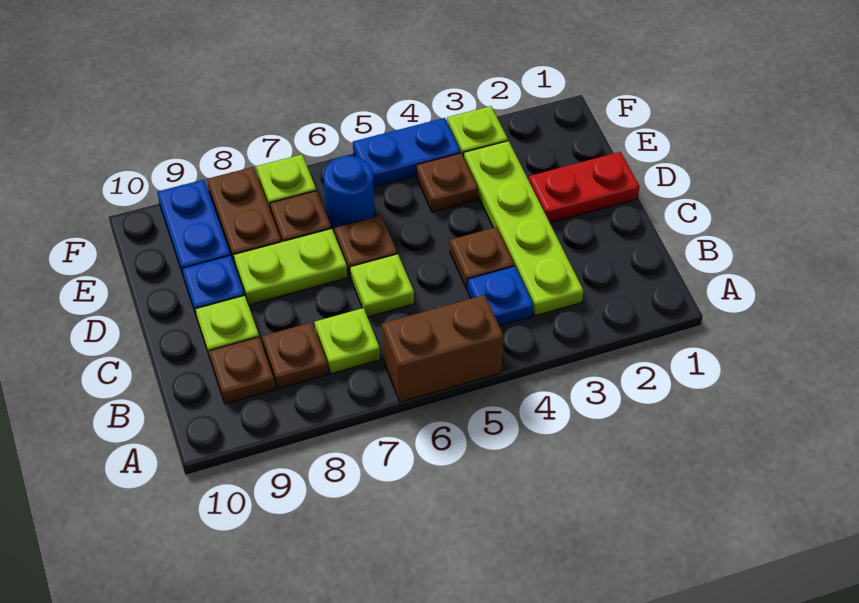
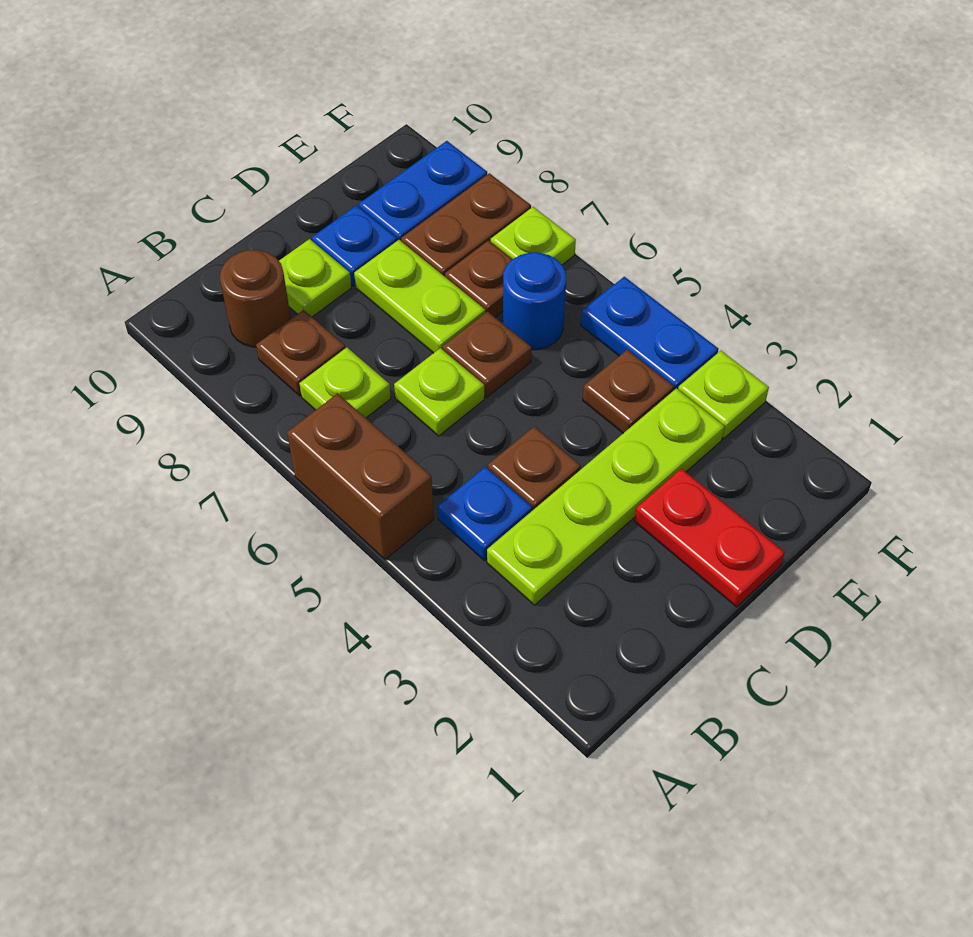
brown plate B9 level 1 -> brown round brick B9 level 1

